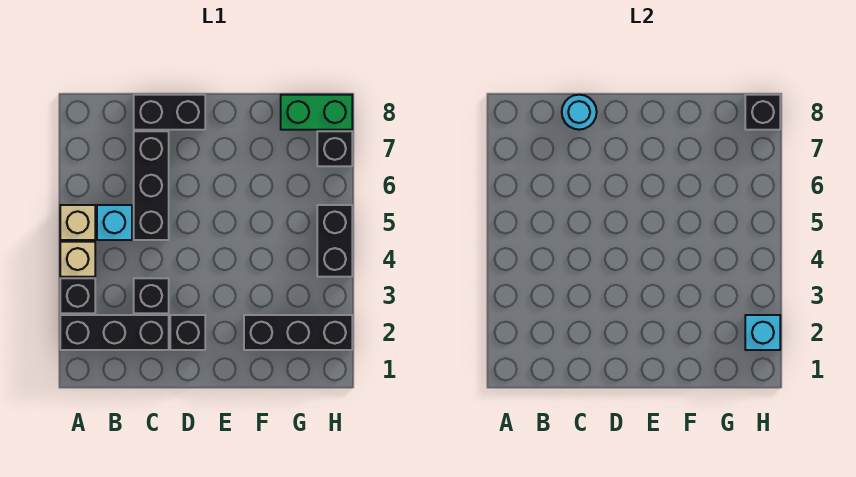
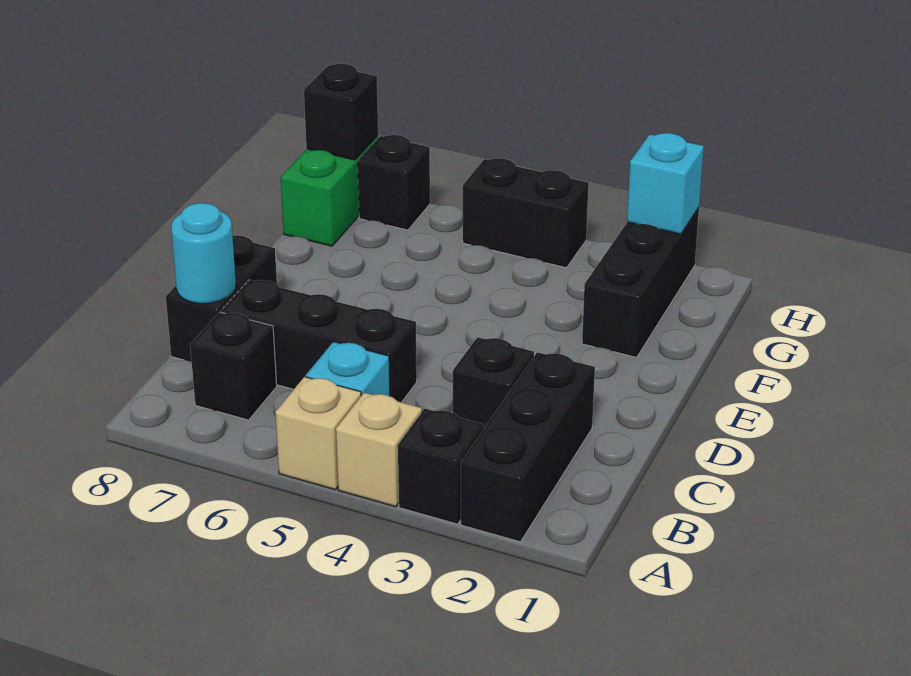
black brick D2 level 1 -> black brick B7 level 1

